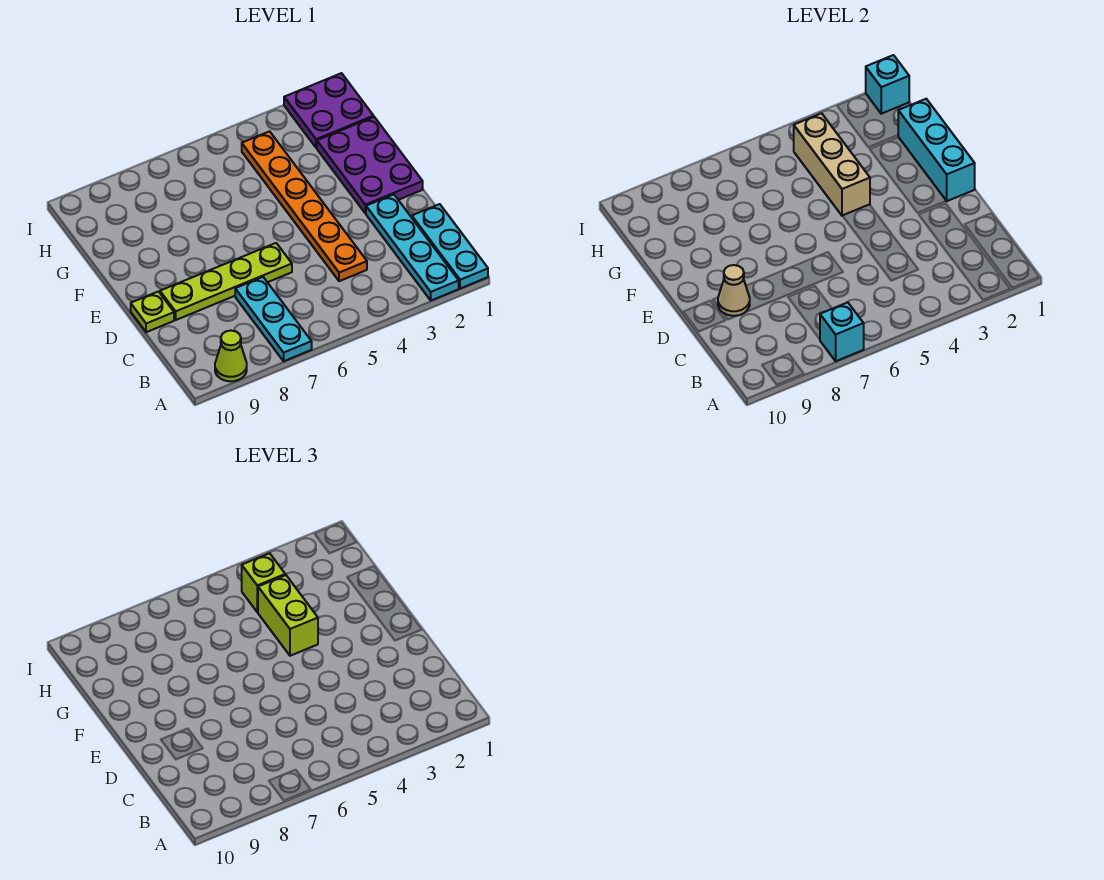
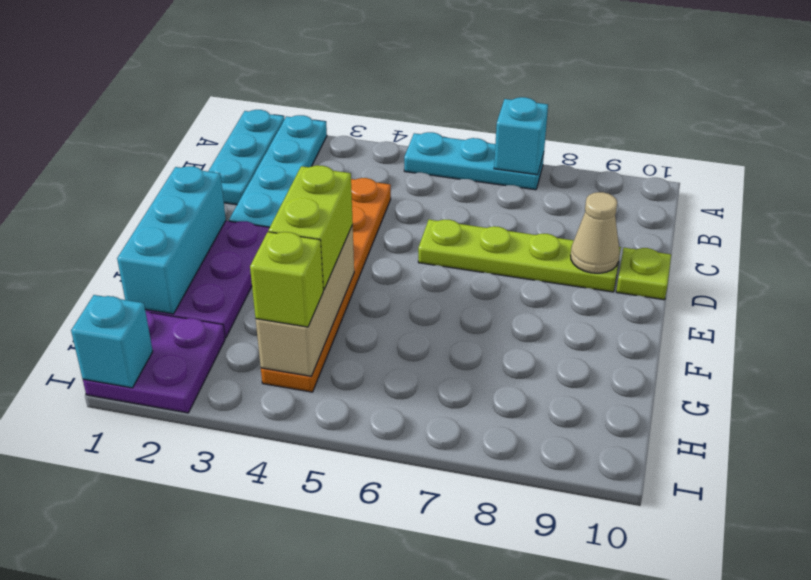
cyan plate A7:C7 level 1 -> cyan plate A5:A7 level 1
lime cone A9 level 1 -> none

